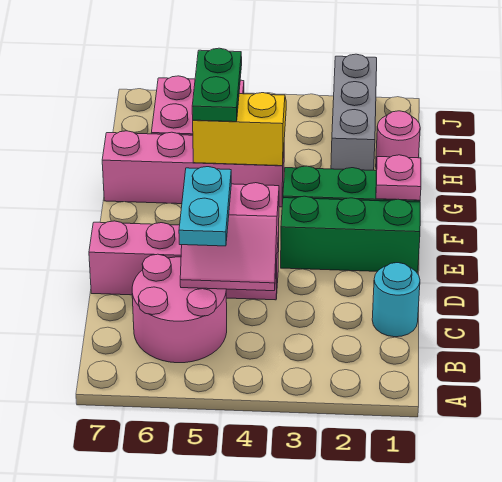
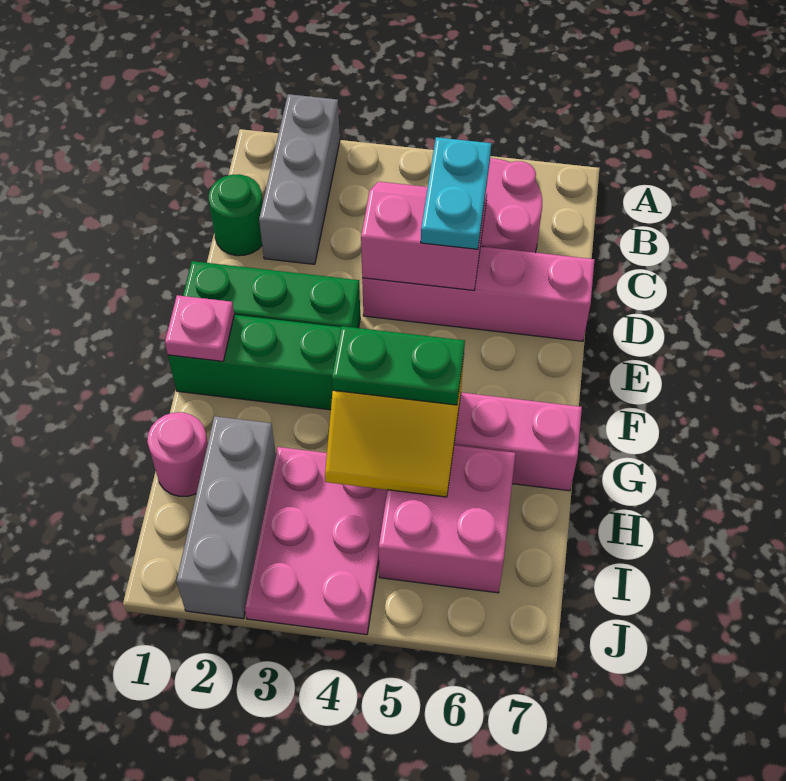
none -> grey brick A2:C2 level 1
cyan round brick C1 level 1 -> green round brick C1 level 1
green plate G5:H5 level 3 -> green plate G4:G5 level 3
none -> pink plate H3:J4 level 1

